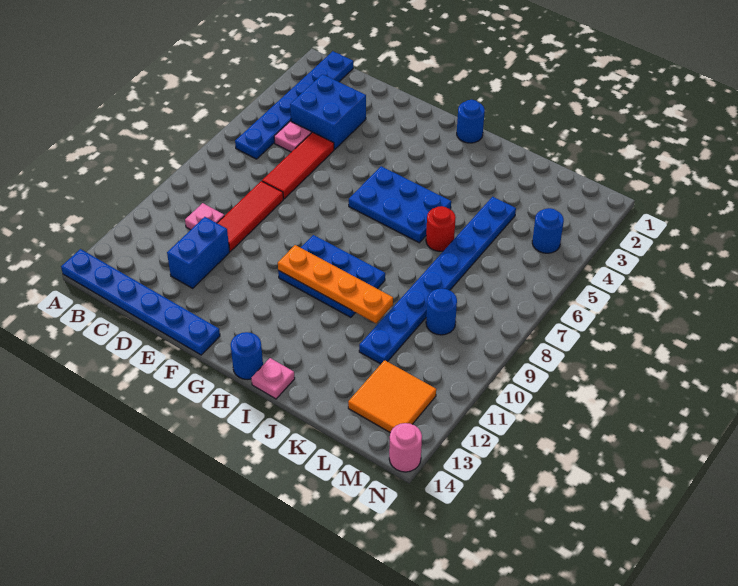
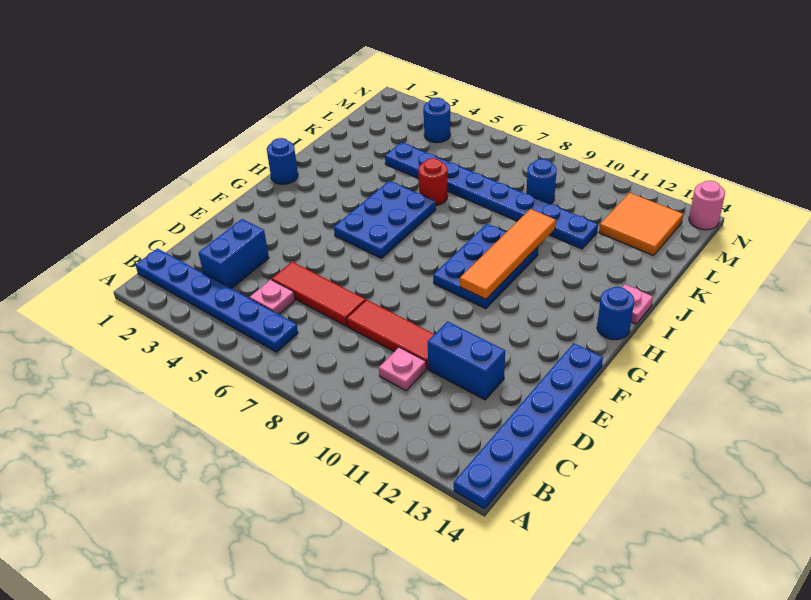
blue brick C3:D4 level 1 -> blue brick C3:D3 level 1
orange plate G10:J10 level 2 -> orange tile G10:J10 level 2

